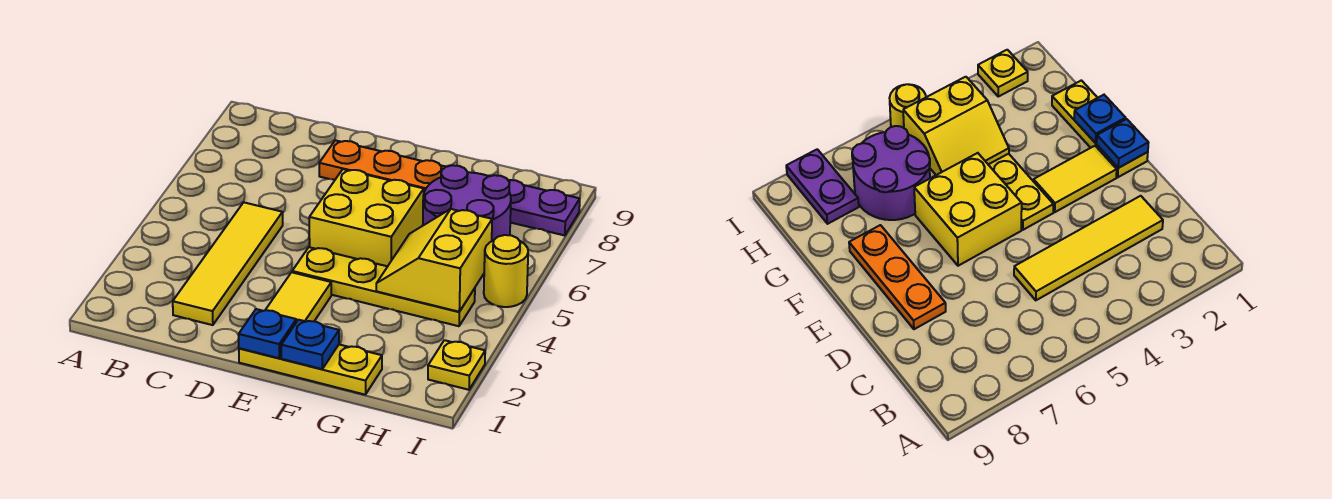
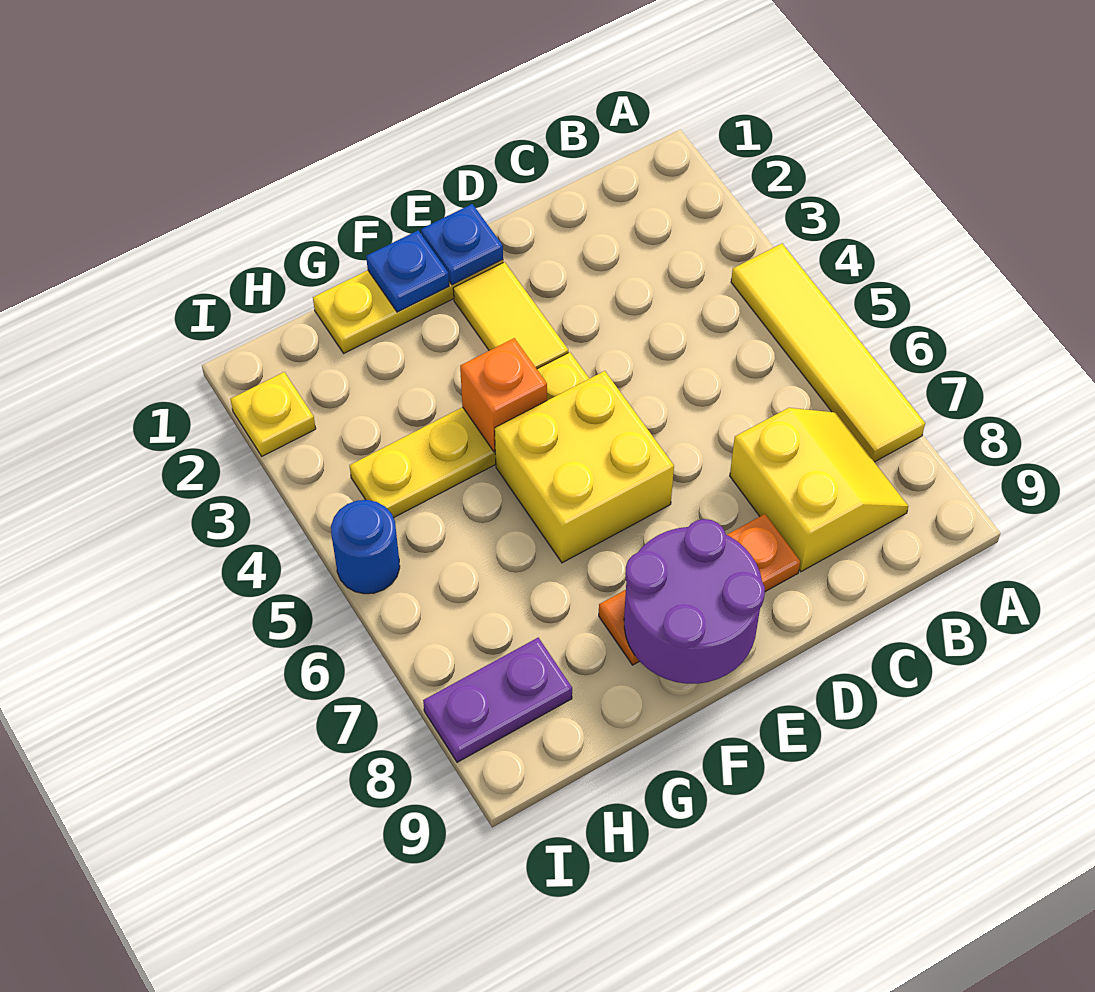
yellow tile C2:C5 level 1 -> yellow tile A4:A7 level 1
none -> orange brick F4 level 2
yellow slope G4:H5 level 2 top H -> yellow slope B7:C8 level 1 top C
purple round brick G6:H7 level 1 -> purple round brick E8:F9 level 2
yellow round brick I5 level 1 -> blue round brick I5 level 1

